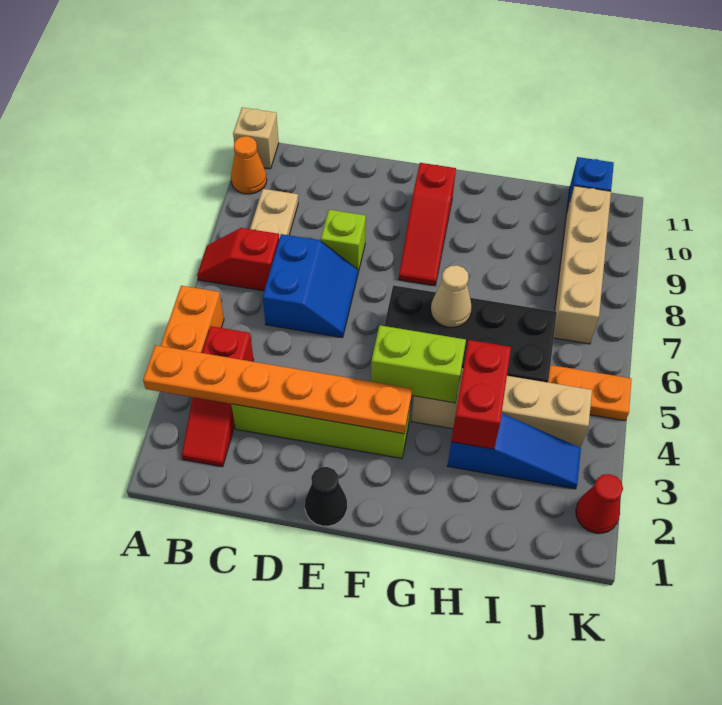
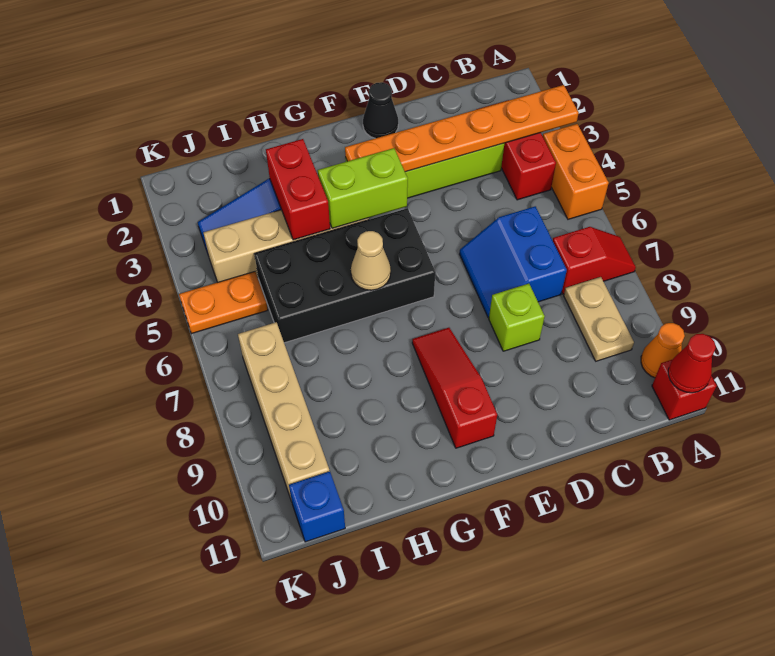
tan brick A11 level 1 -> red brick A11 level 1
red cone K2 level 1 -> red cone A11 level 2

